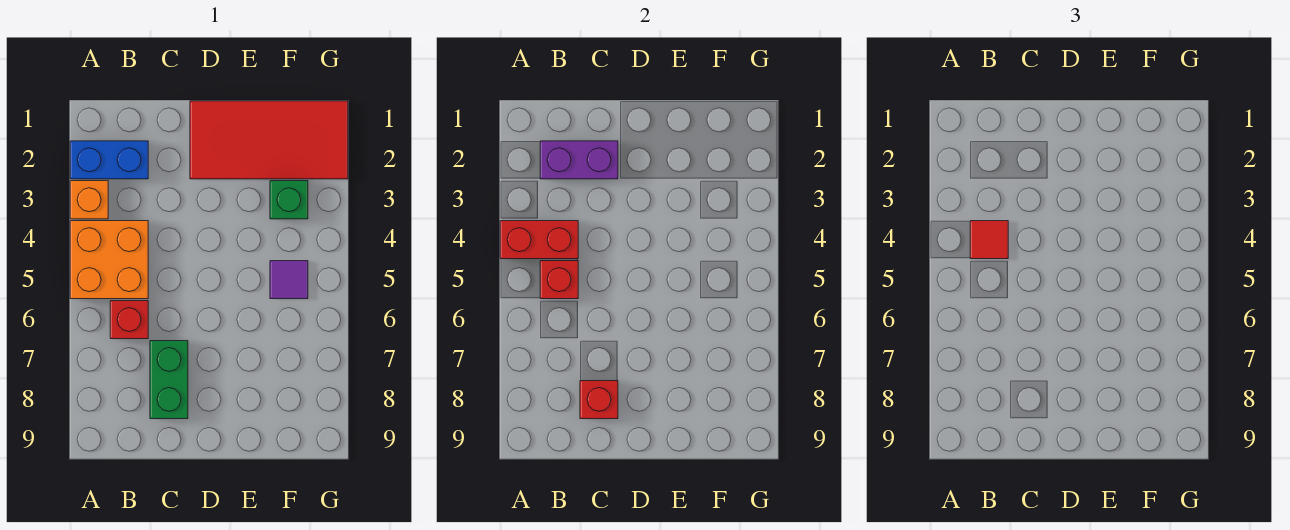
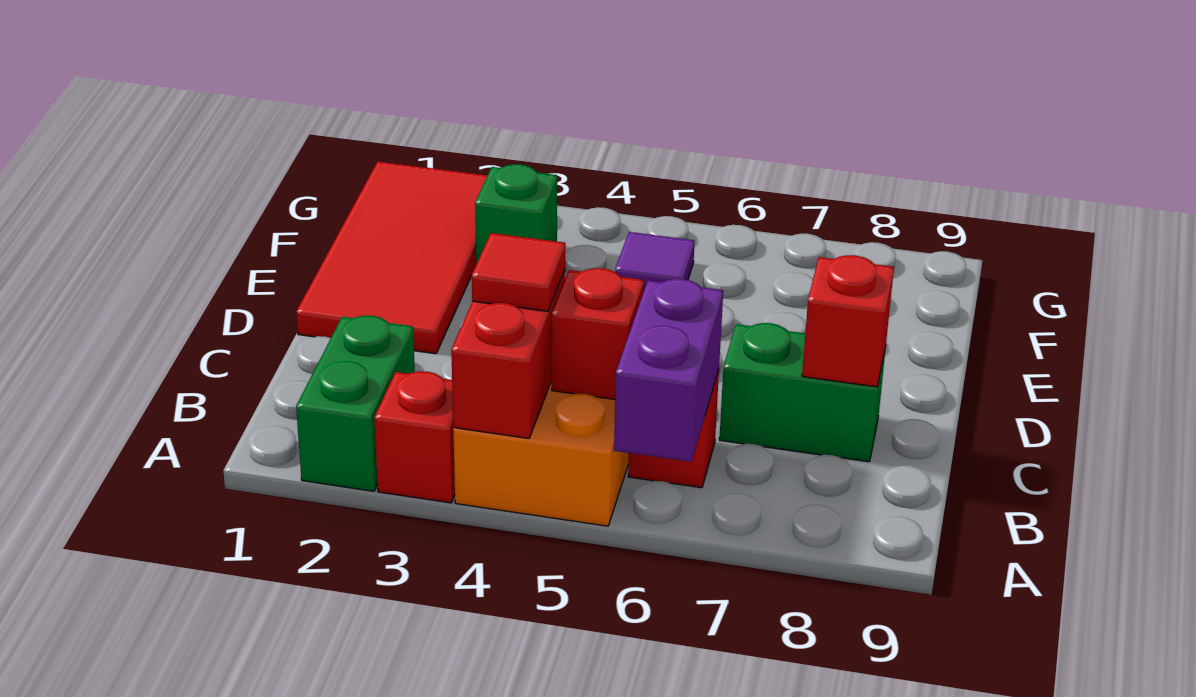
blue brick A2:B2 level 1 -> green brick A2:B2 level 1
orange brick A3 level 1 -> red brick A3 level 1
purple brick B2:C2 level 2 -> purple brick A6:B6 level 2

